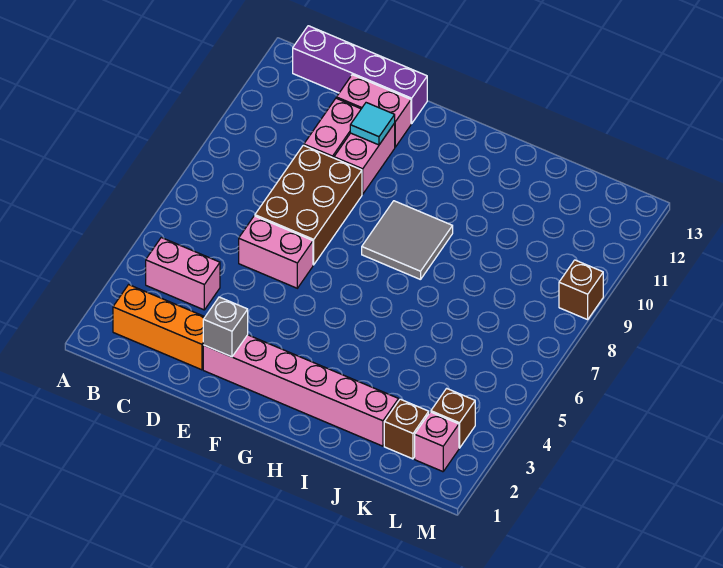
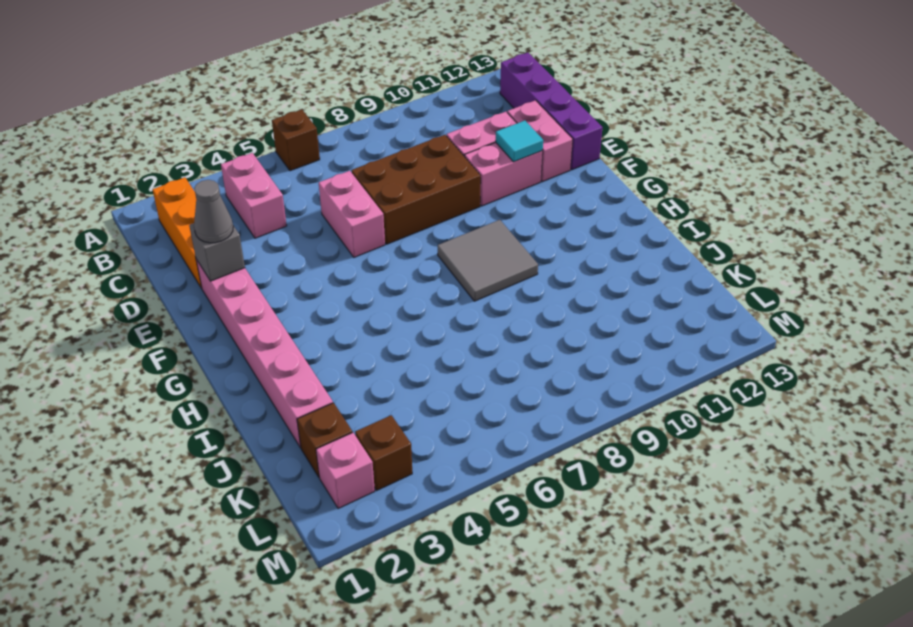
none -> grey cone E2 level 3
brown brick M9 level 1 -> brown brick A6 level 1

